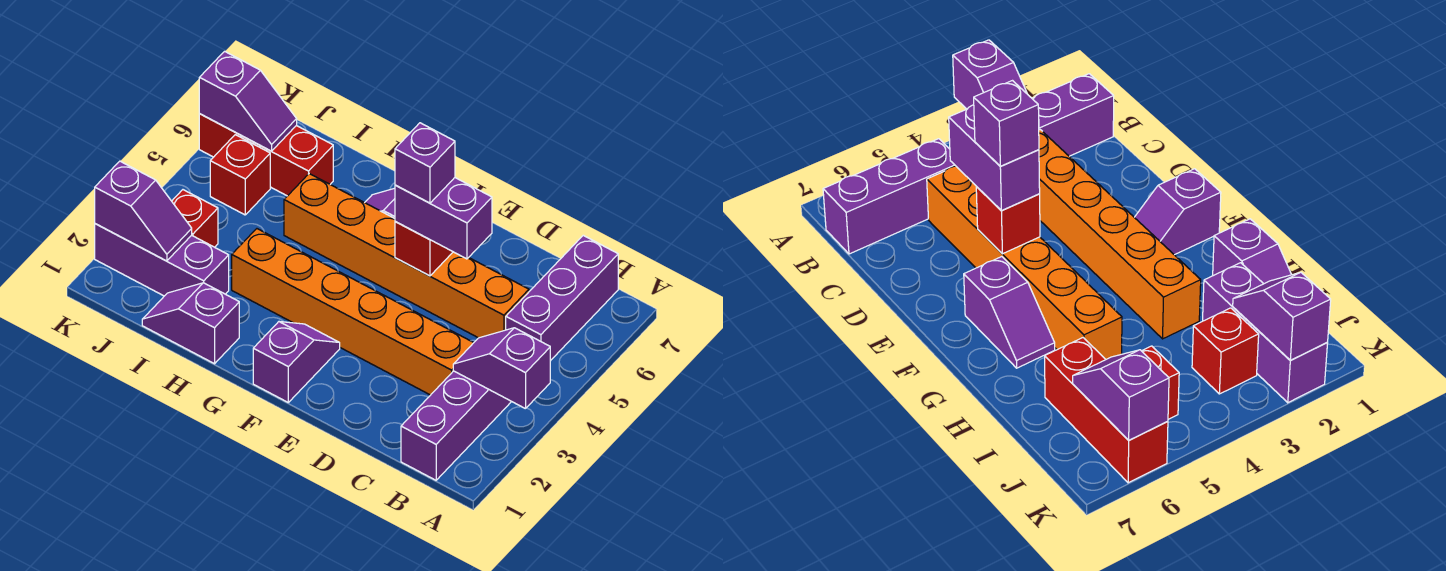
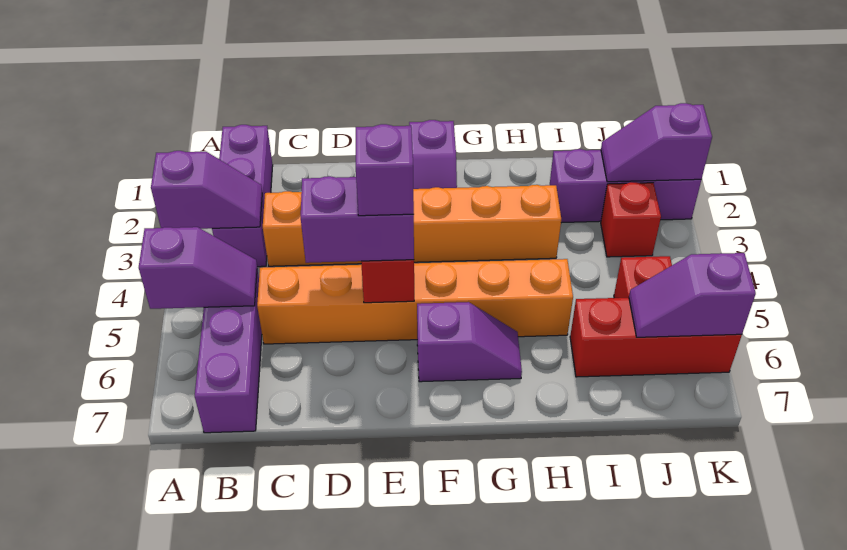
purple slope H1:I1 level 1 top H -> purple slope A5:B5 level 2 top A

